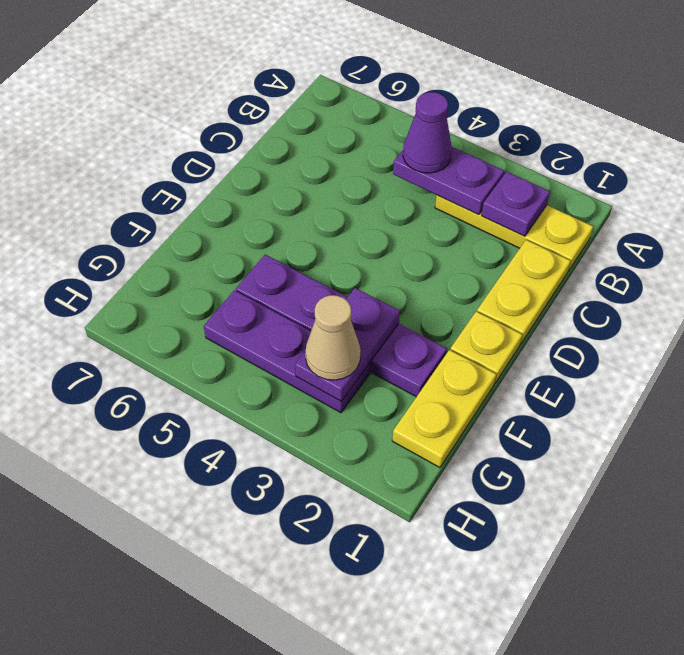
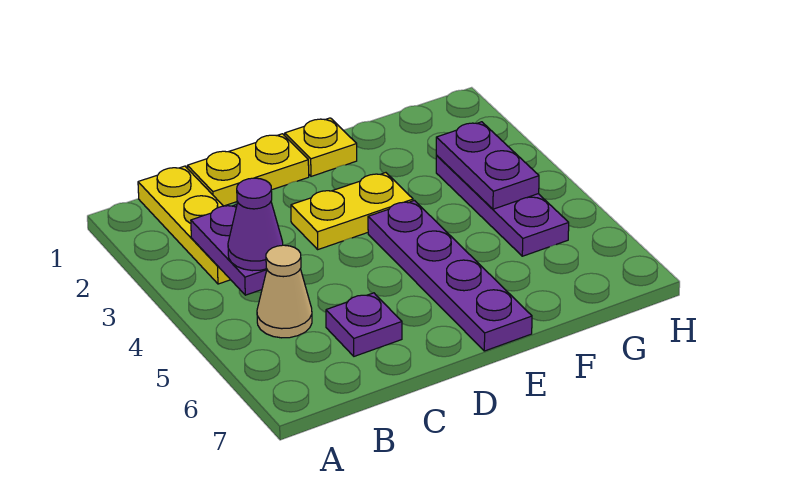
purple plate B2 level 2 -> purple plate C6 level 1
yellow plate F1:G1 level 1 -> yellow plate D3:E3 level 1
purple plate F2:F5 level 1 -> purple plate E4:E7 level 1
purple plate F3:G3 level 2 -> purple plate G3:G4 level 2
tan cone G3 level 3 -> tan cone B5 level 1

